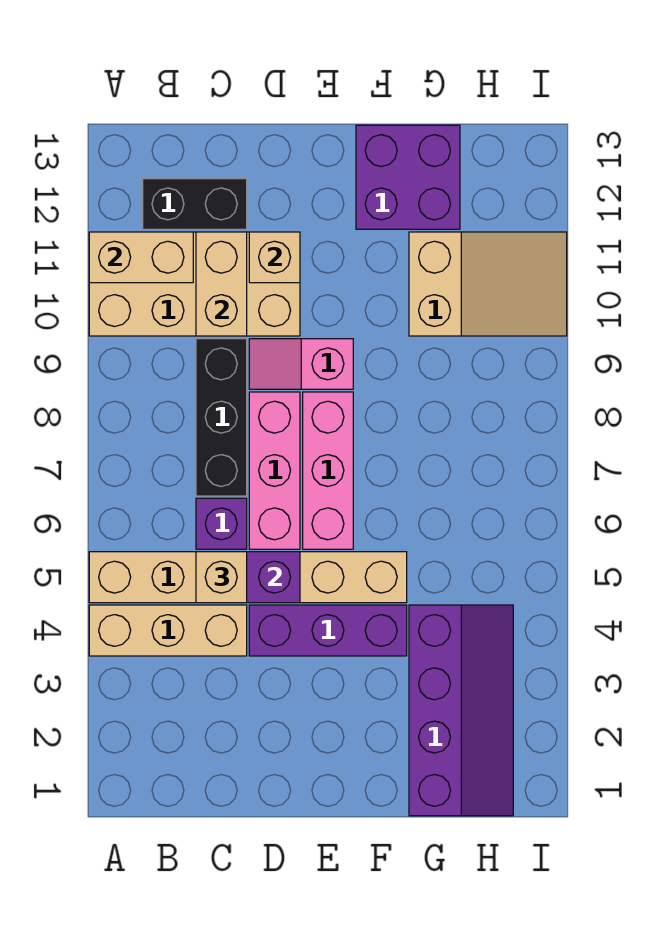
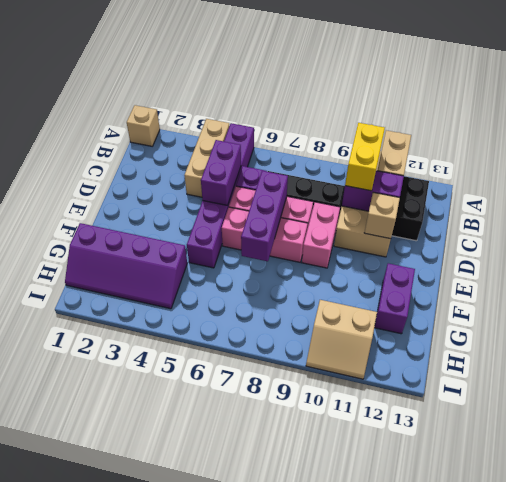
tan brick A5:F5 level 1 -> purple brick A5:F5 level 1
none -> yellow brick B10:C10 level 3
tan brick C5 level 3 -> tan brick A1 level 1
tan brick C10:C11 level 2 -> purple brick C10:C11 level 2
purple brick D4:F4 level 1 -> purple brick D7:F7 level 2
pink slope D9:E9 level 1 top E -> pink brick D9:E9 level 1
purple brick F12:G13 level 1 -> purple brick F12:G12 level 1
tan slope G10:I11 level 1 top G -> tan slope H10:I11 level 1 top H

